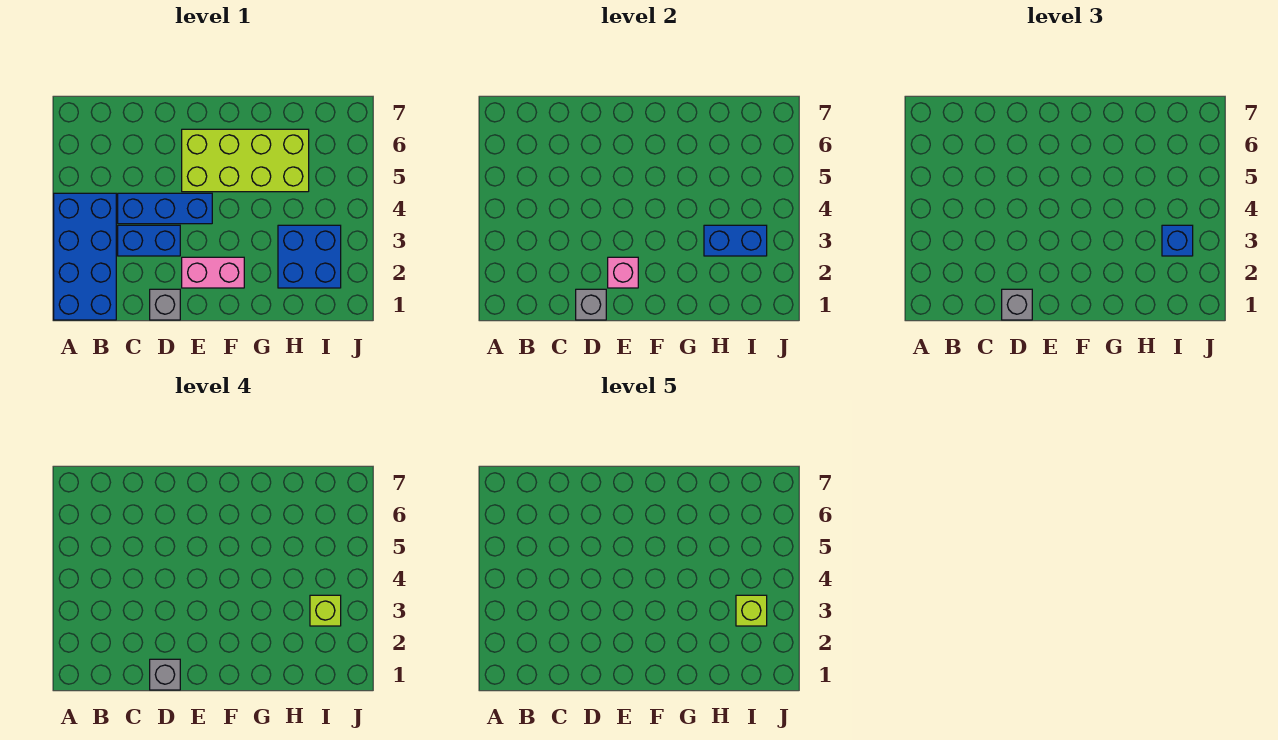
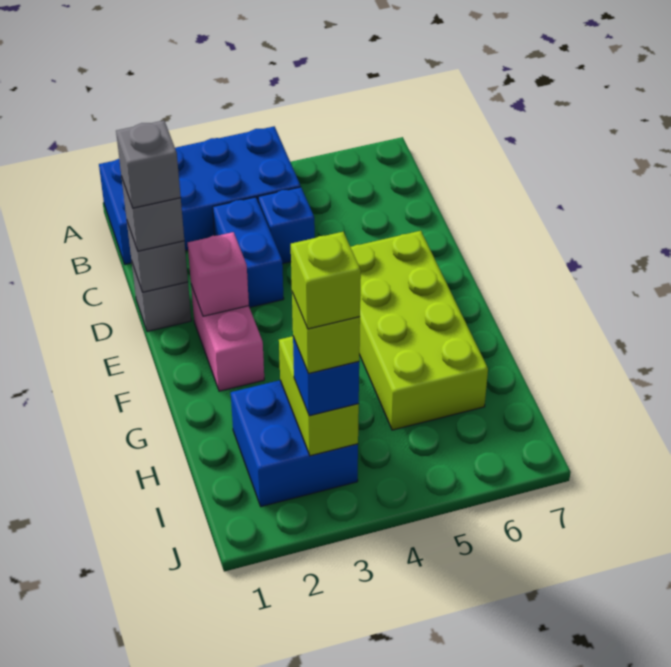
blue brick C4:E4 level 1 -> blue brick C4 level 1
blue brick H3:I3 level 2 -> lime brick H3:I3 level 2

